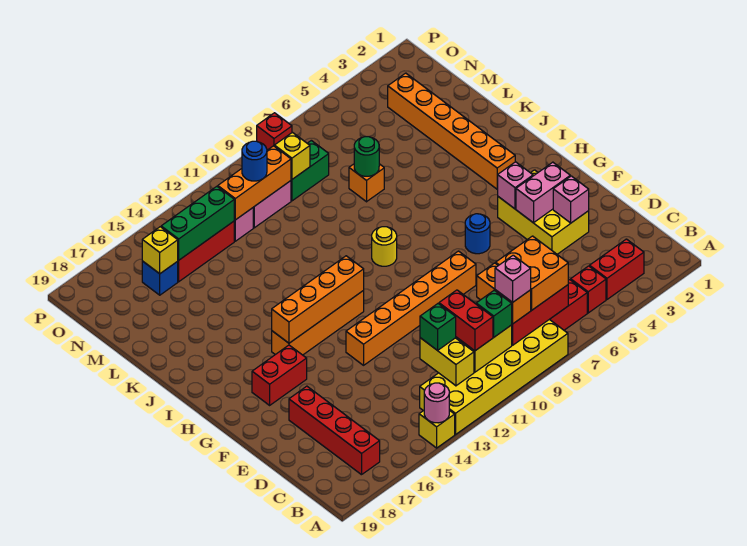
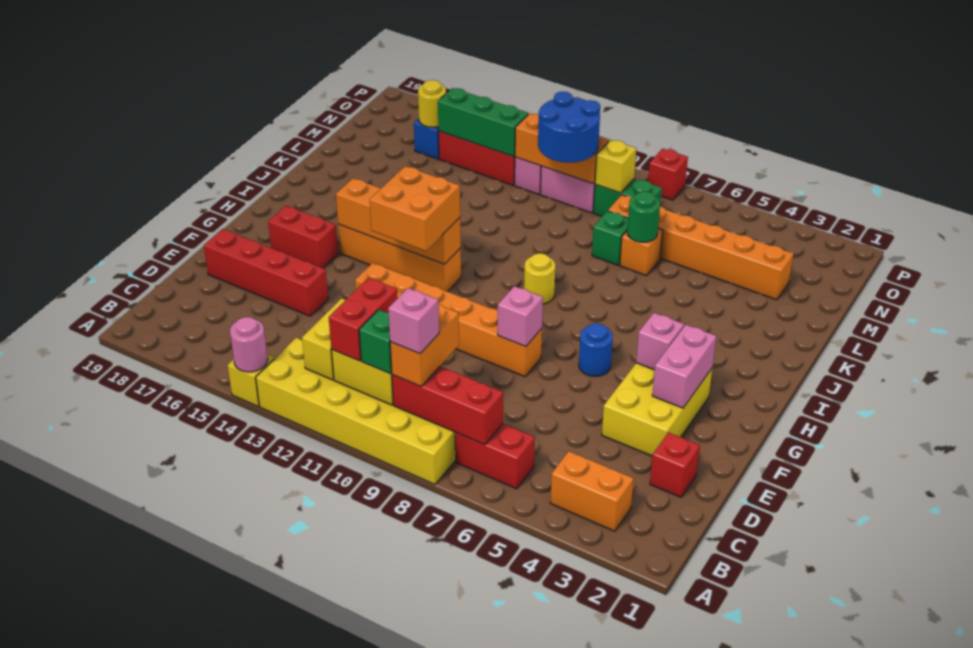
red brick B3:B4 level 1 -> orange brick B3:B4 level 1
red brick B5 level 1 -> red brick D2 level 1
orange brick B7:C8 level 3 -> orange brick G12:H13 level 3
red brick B17:E17 level 1 -> red brick E15:E18 level 1
green brick C12 level 3 -> green brick L8 level 1
pink brick E3 level 2 -> pink brick F8 level 2
pink brick F3:F4 level 2 -> pink brick F3:G3 level 2
orange brick I3:N3 level 1 -> orange brick M3:M8 level 1
blue round brick N11 level 3 -> blue round brick M10:N11 level 3
yellow brick N16 level 2 -> yellow round brick N16 level 2

